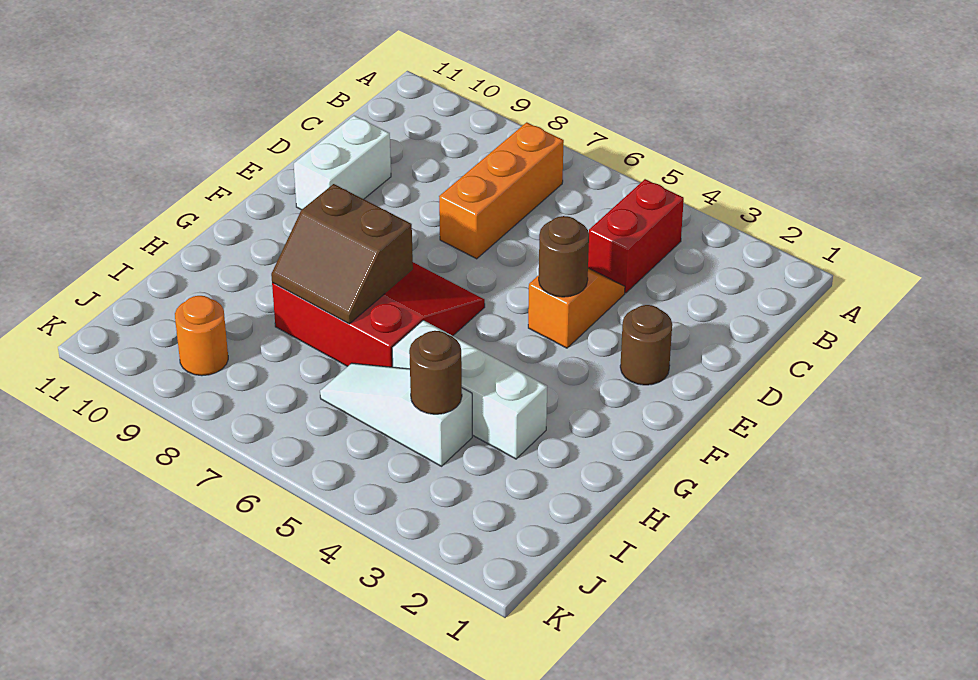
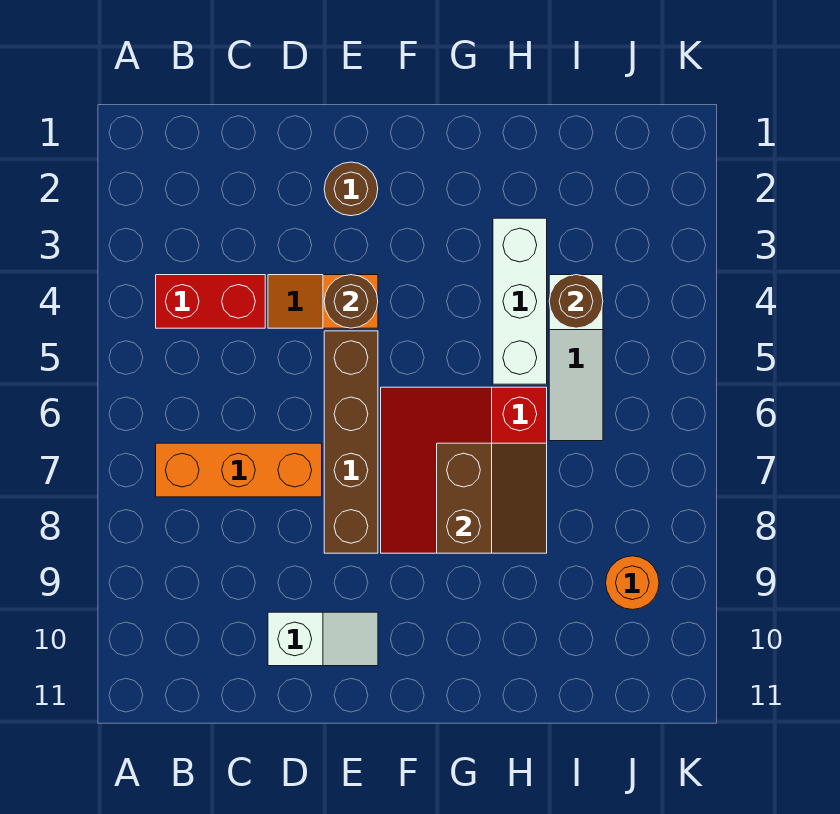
white brick D10:E10 level 1 -> white slope D10:E10 level 1 top D
none -> brown brick E5:E8 level 1

